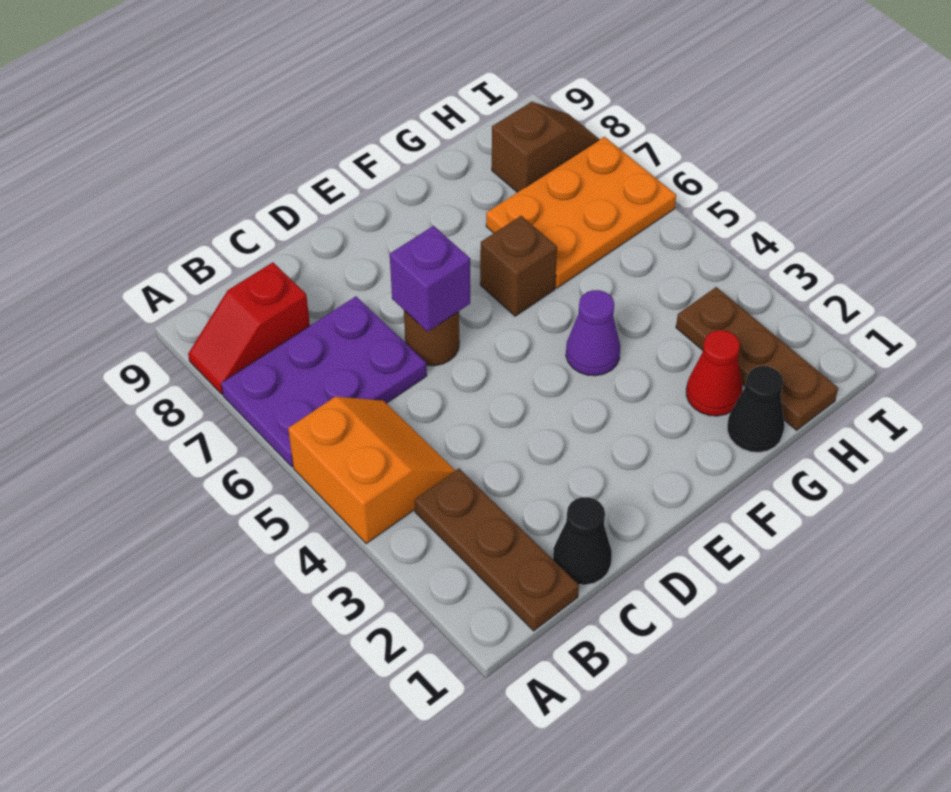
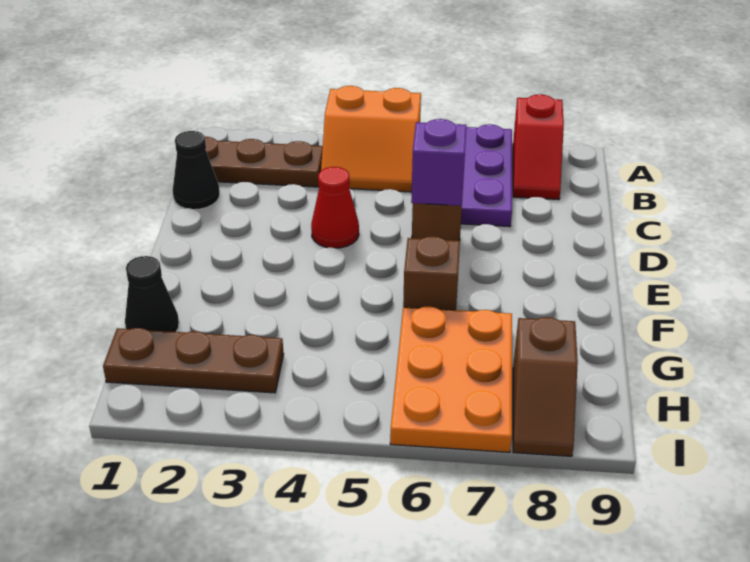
red slope A8:B8 level 1 top B -> red slope A8:B8 level 1 top A
purple cone F4 level 1 -> none
red cone G2 level 1 -> red cone D4 level 1

